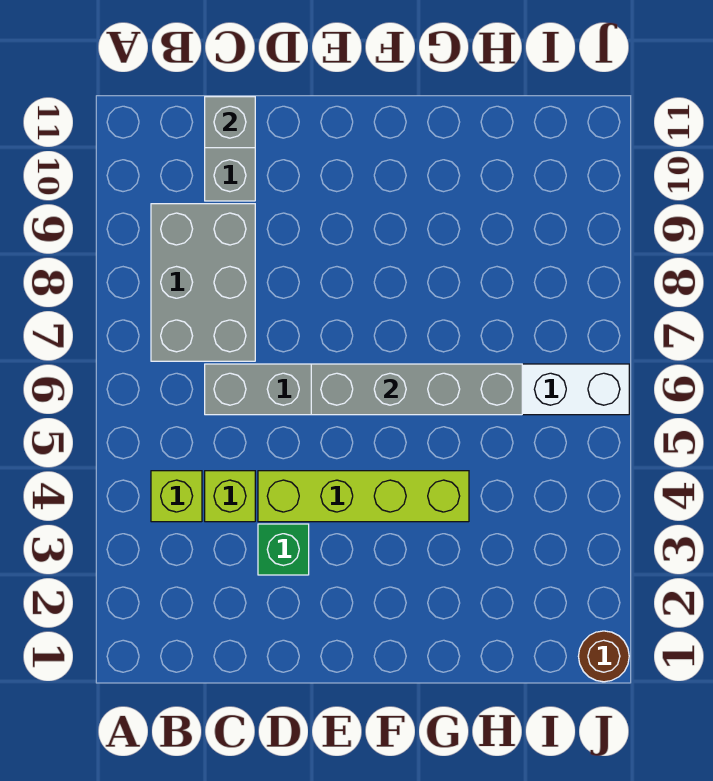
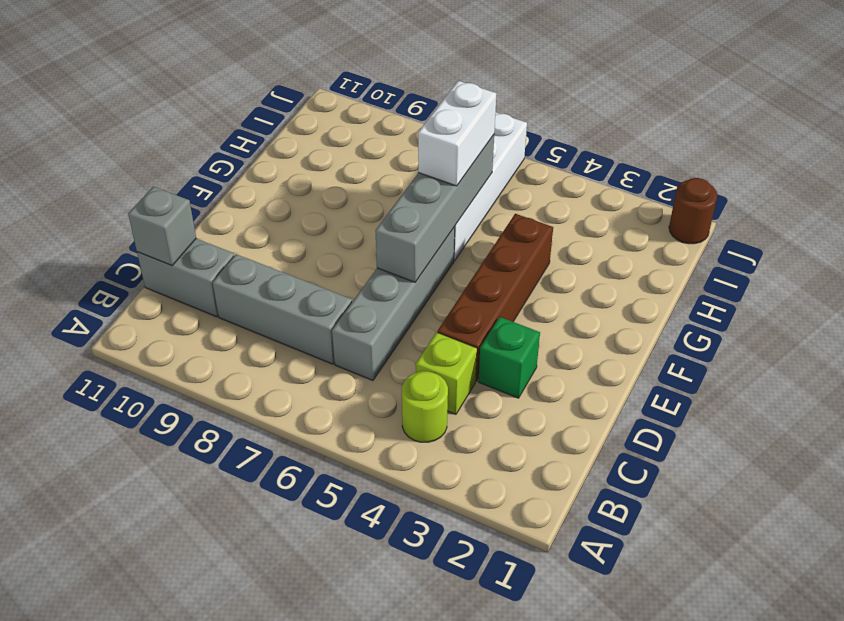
lime brick B4 level 1 -> lime round brick B4 level 1
grey brick B7:C9 level 1 -> grey brick C7:C9 level 1
lime brick D4:G4 level 1 -> brown brick D4:G4 level 1
none -> white brick G6:H6 level 3

